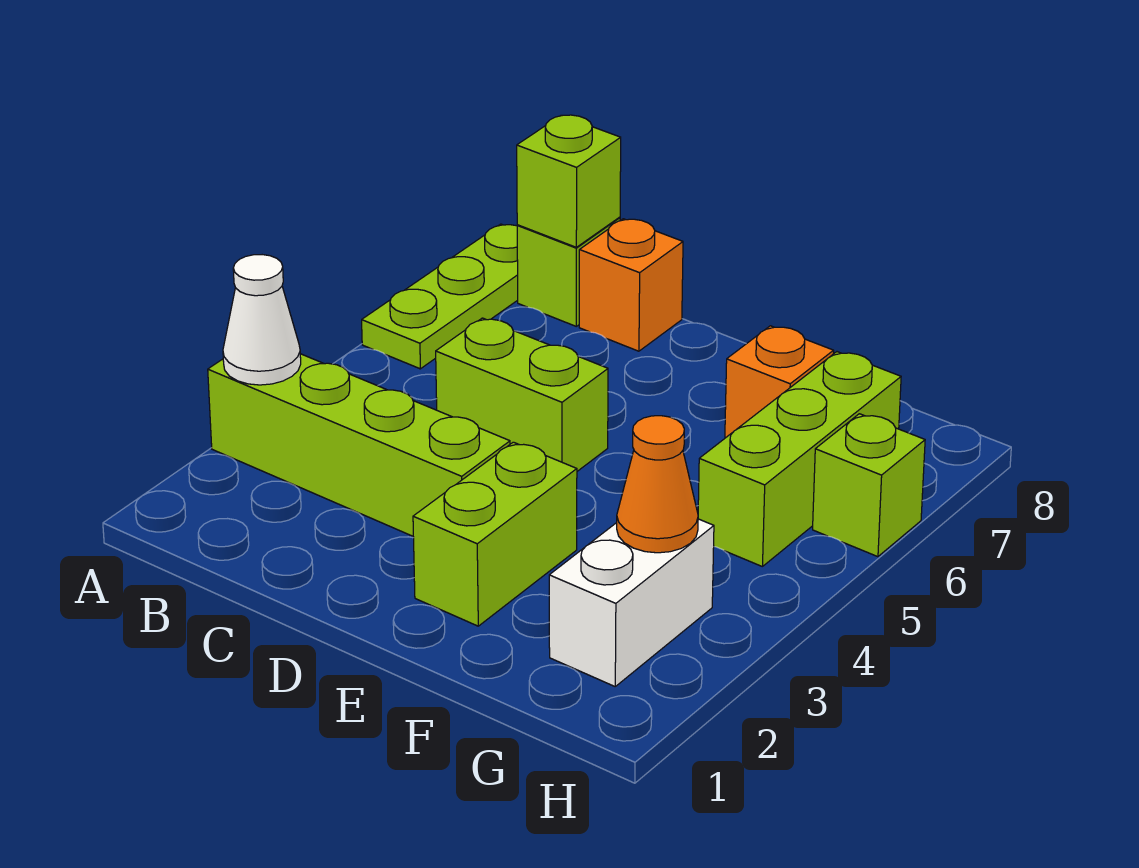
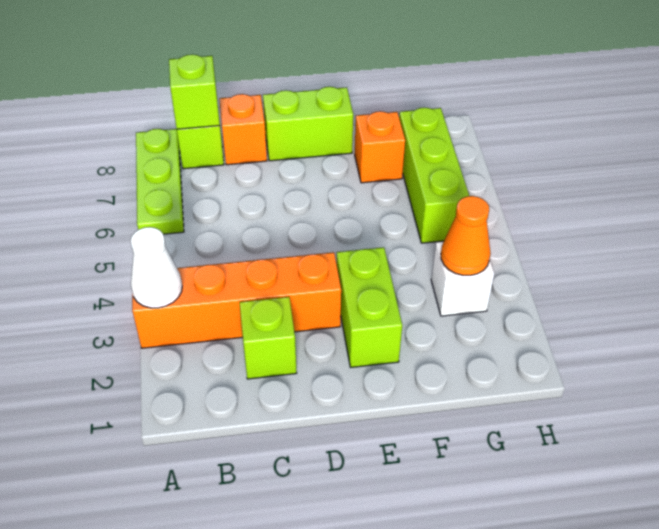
lime brick A3:D3 level 1 -> orange brick A3:D3 level 1
lime brick C5:D5 level 1 -> lime brick D8:E8 level 1
white brick G2:G3 level 1 -> white brick G3 level 1
lime brick H6 level 1 -> lime brick C2 level 1

